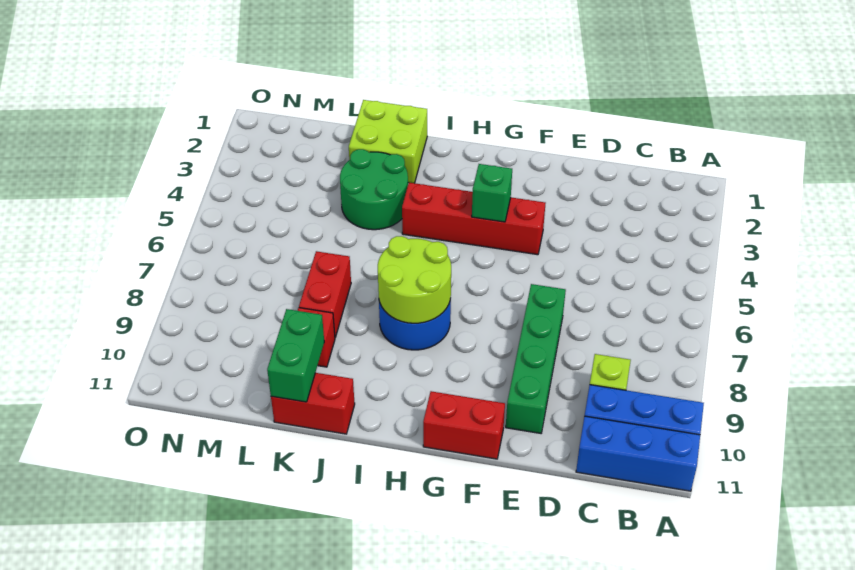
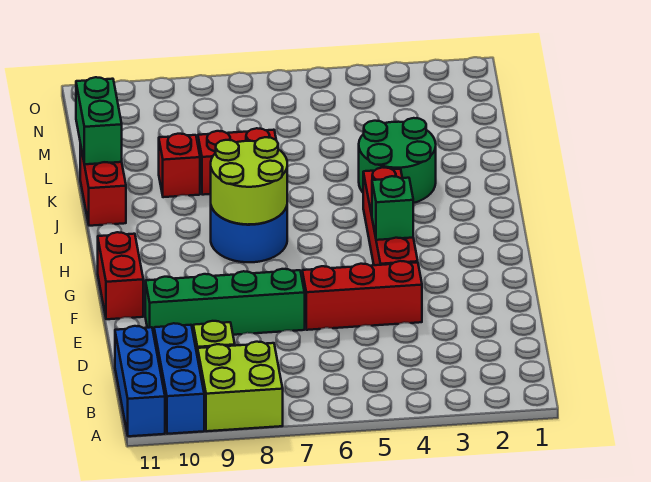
none -> red brick E4:E6 level 1
lime brick J1:K2 level 1 -> lime brick A8:B9 level 1
green brick K10:K11 level 2 -> green brick K11:L11 level 2

